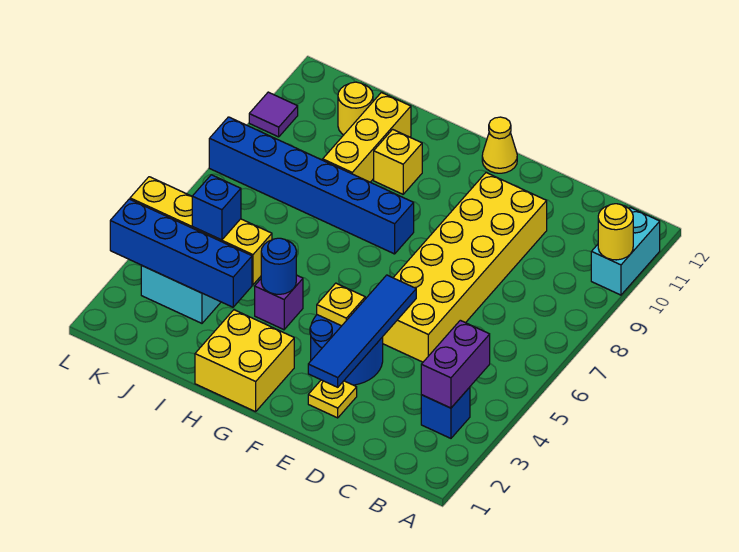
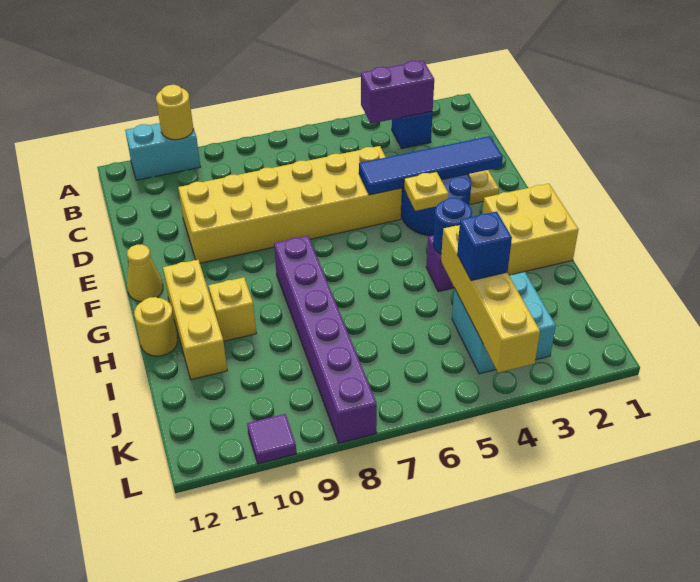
blue brick G8:L8 level 1 -> purple brick G8:L8 level 1
blue brick I3:L3 level 2 -> none
yellow brick I9:I11 level 1 -> yellow brick G11:I11 level 1
yellow round brick J11 level 1 -> yellow round brick H12 level 1

